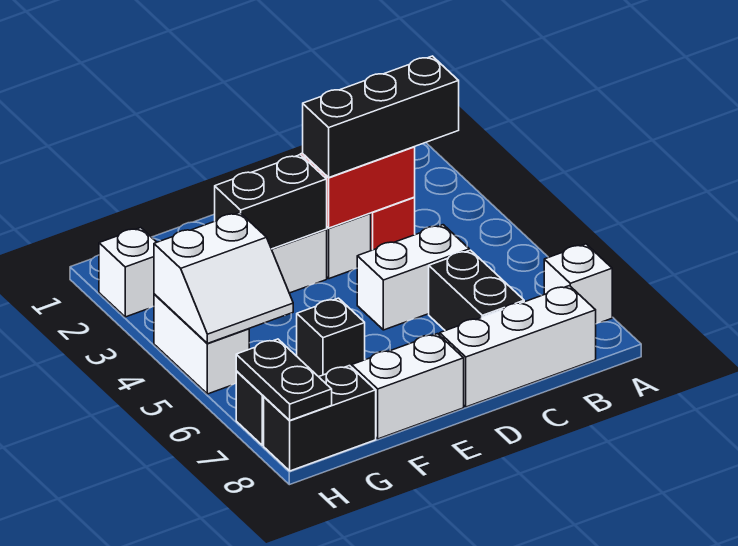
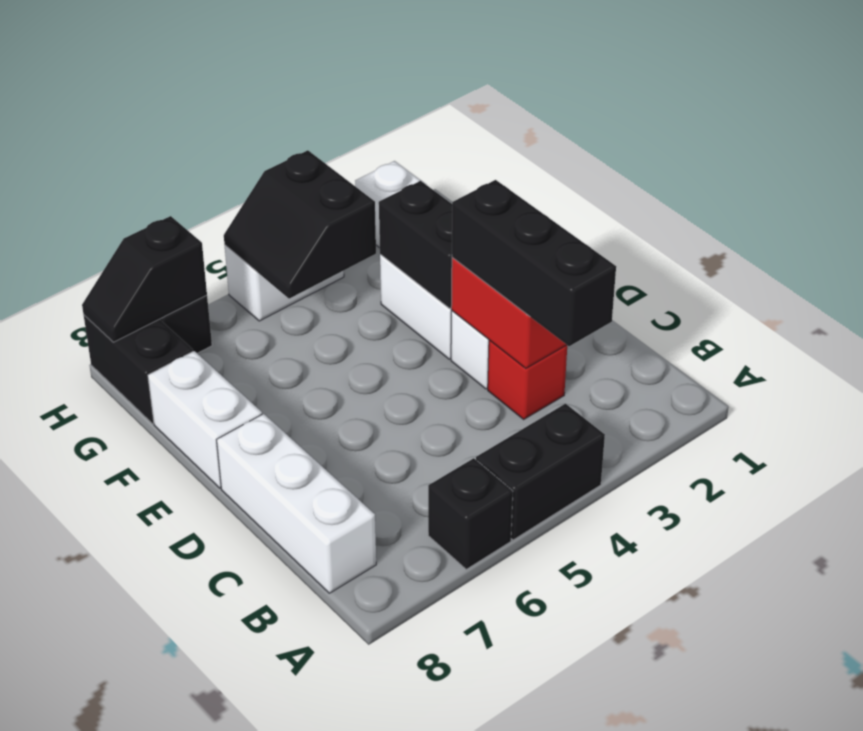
white brick A7 level 1 -> none
white brick C5:D5 level 1 -> none
black brick C6:C7 level 1 -> black brick A4:A5 level 1
black brick F6 level 1 -> black brick A6 level 1
white slope G4:H5 level 2 top 4 -> black slope G4:H5 level 2 top 4
black plate H7:H8 level 2 -> black slope H7:H8 level 2 top 7

